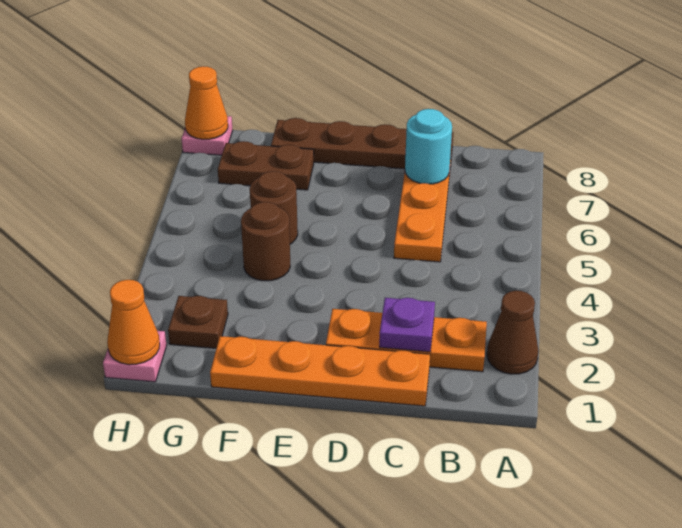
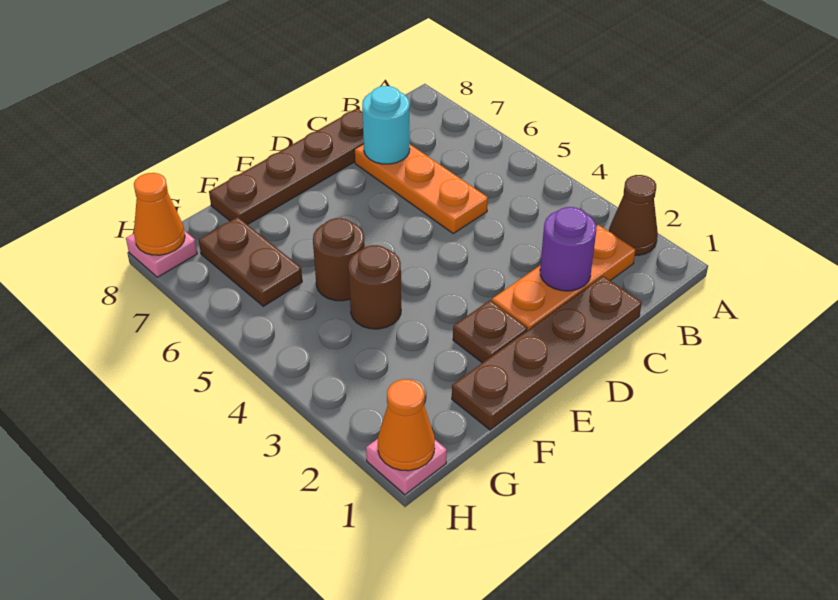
orange plate C1:F1 level 1 -> brown plate C1:F1 level 1
purple plate C2 level 2 -> purple round brick C2 level 2
brown plate F7:G7 level 1 -> brown plate G6:G7 level 1
brown plate G2 level 1 -> brown plate E2 level 1

